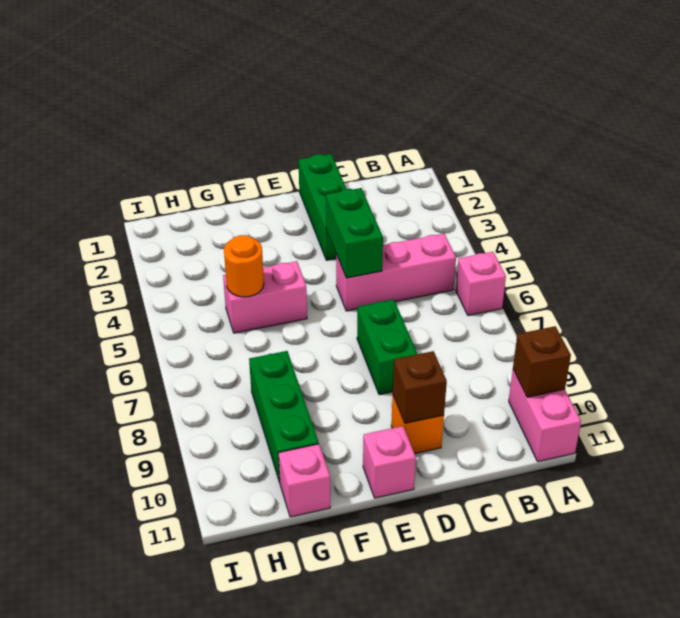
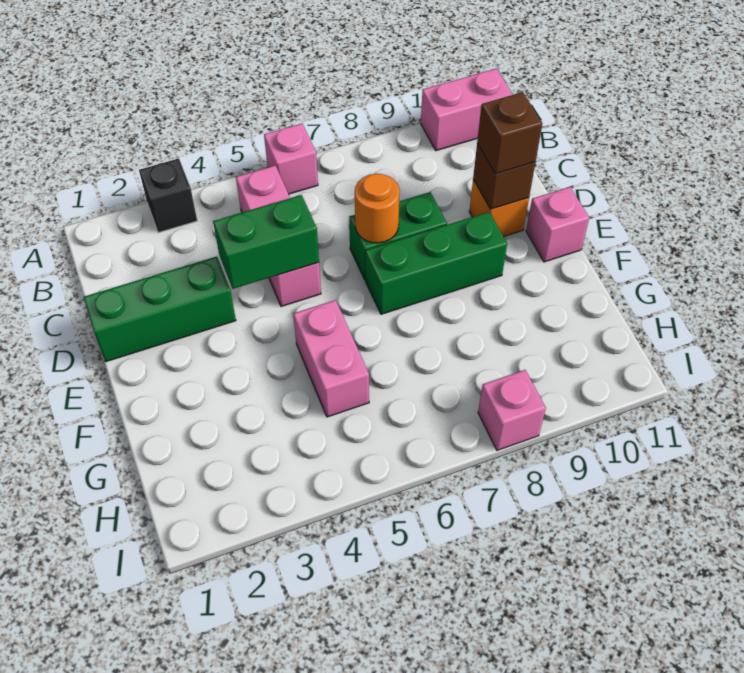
none -> black brick A3 level 1
brown brick A10 level 2 -> brown brick D10 level 3
orange round brick G5 level 2 -> orange round brick D7 level 2
green brick G8:G10 level 1 -> green brick E7:E9 level 1
pink brick G11 level 1 -> pink brick I8 level 1

